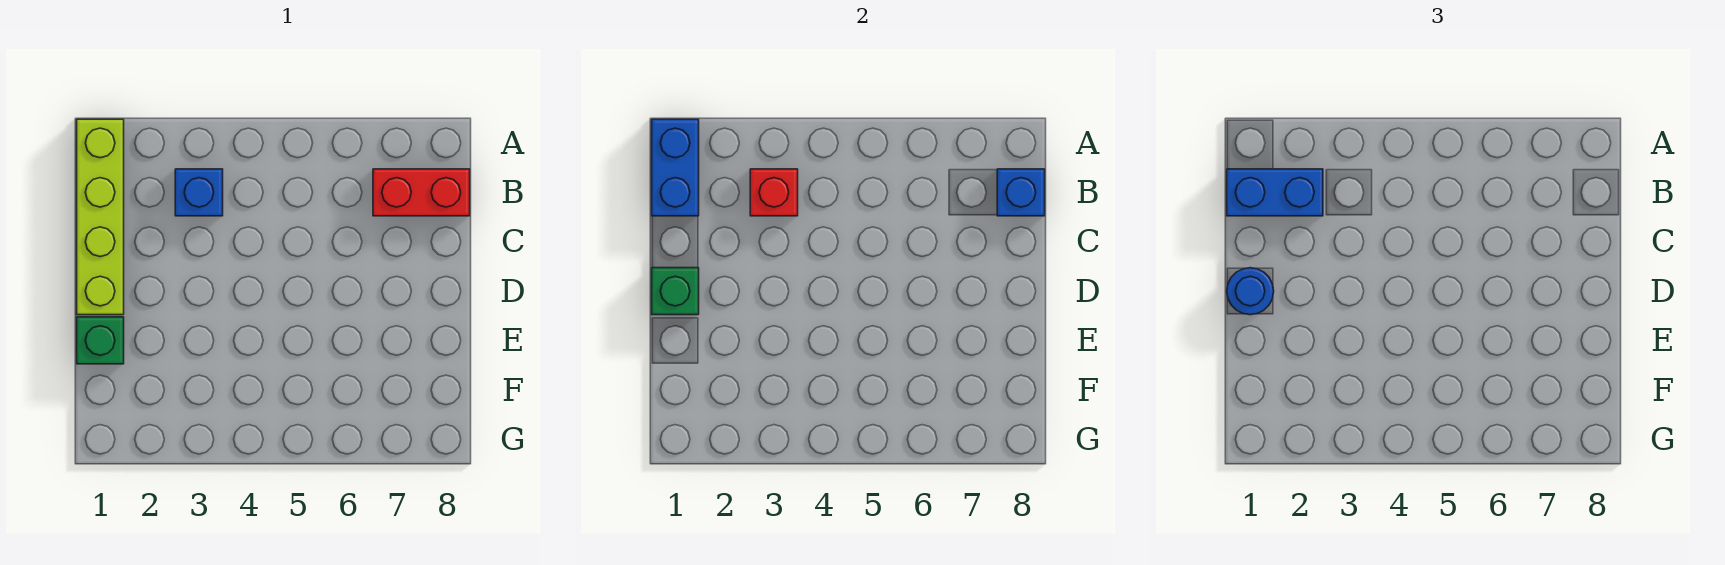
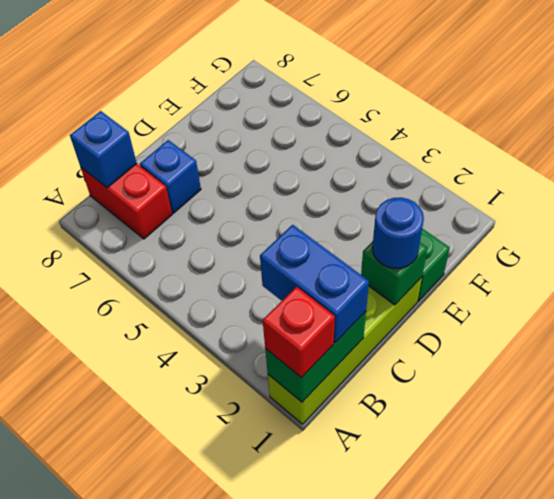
blue brick A1:B1 level 2 -> green brick A1:B1 level 2
blue brick B3 level 1 -> blue brick C7 level 1
red brick B3 level 2 -> red brick A1 level 3

